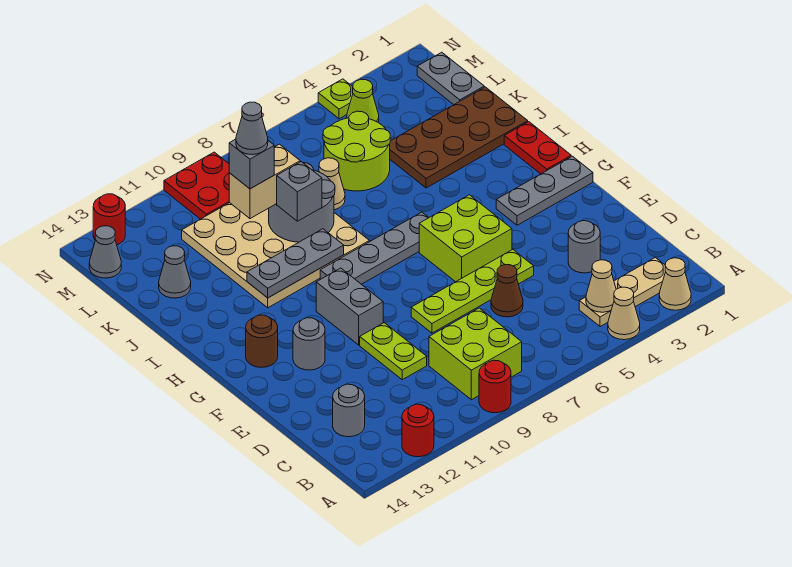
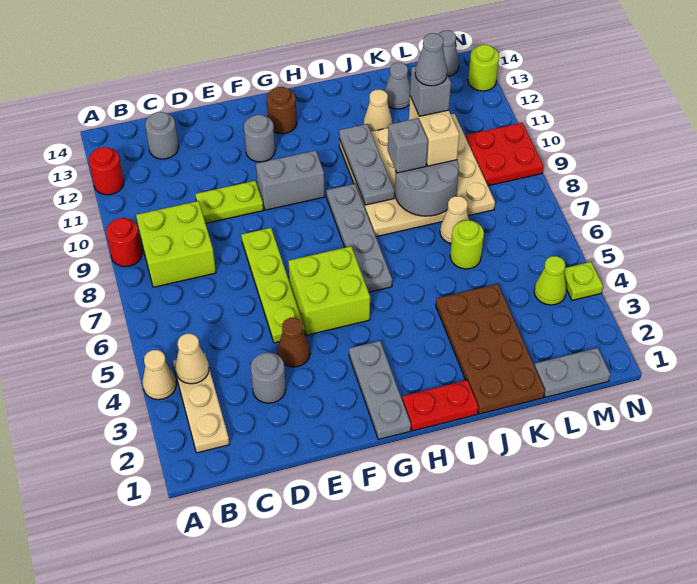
tan cone A2 level 1 -> tan cone J12 level 1
brown cone D6 level 1 -> brown cone E4 level 1
lime round brick K5:L6 level 1 -> lime round brick K6 level 1
red round brick N13 level 1 -> lime round brick N13 level 1

